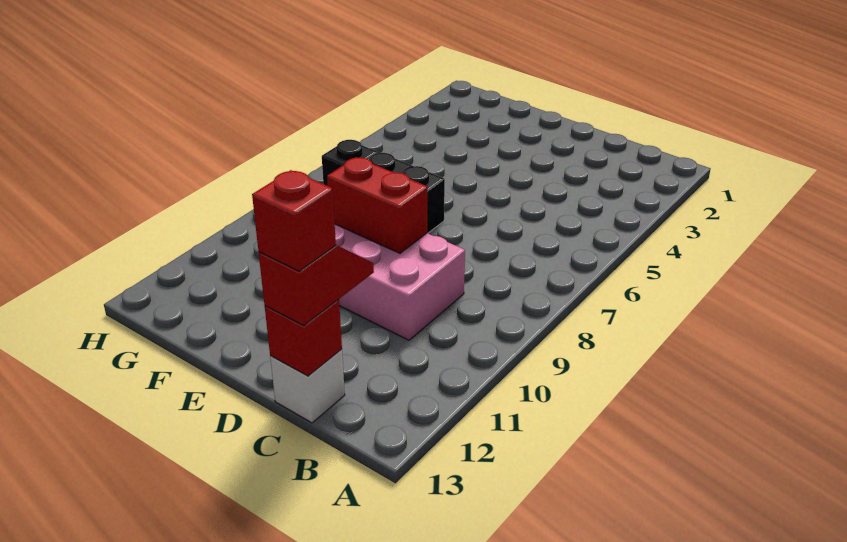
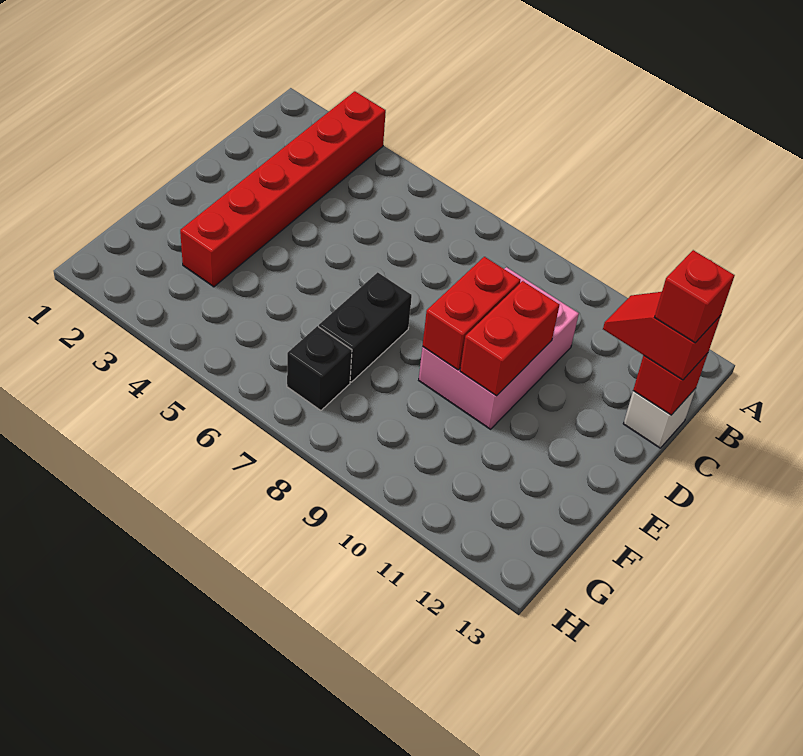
none -> red brick A3:F3 level 1
none -> red brick D10:E10 level 2

